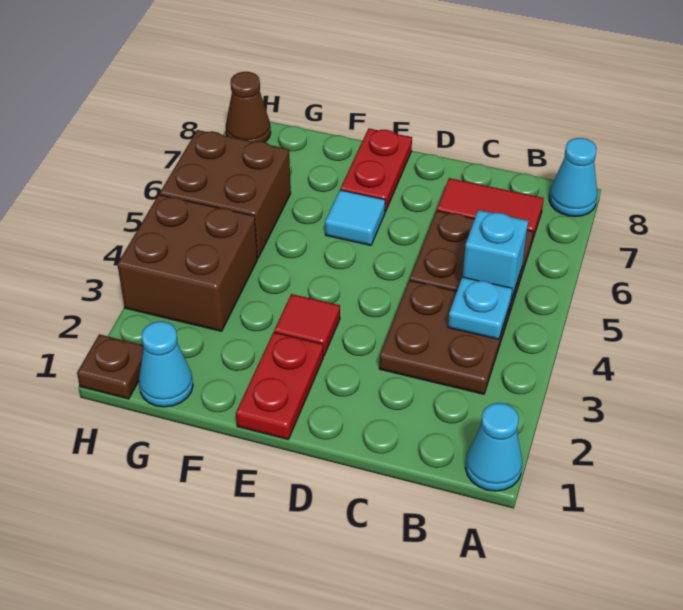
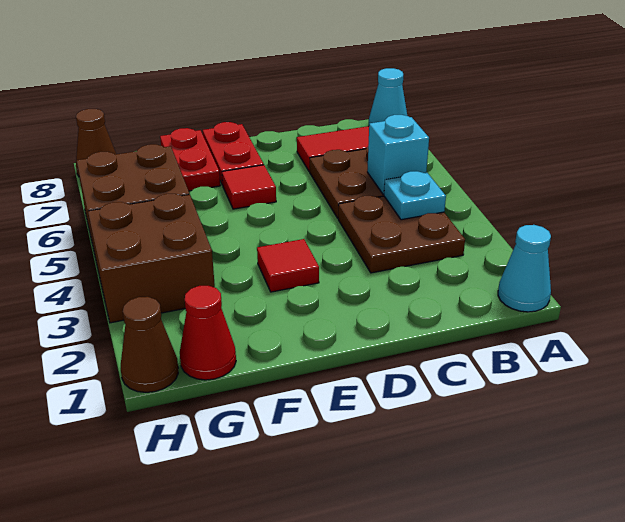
red plate E1:E2 level 1 -> red plate F7:F8 level 1
cyan tile E6 level 1 -> red tile E6 level 1
cyan cone G1 level 1 -> red cone G1 level 1
brown plate H1 level 1 -> brown cone H1 level 1

